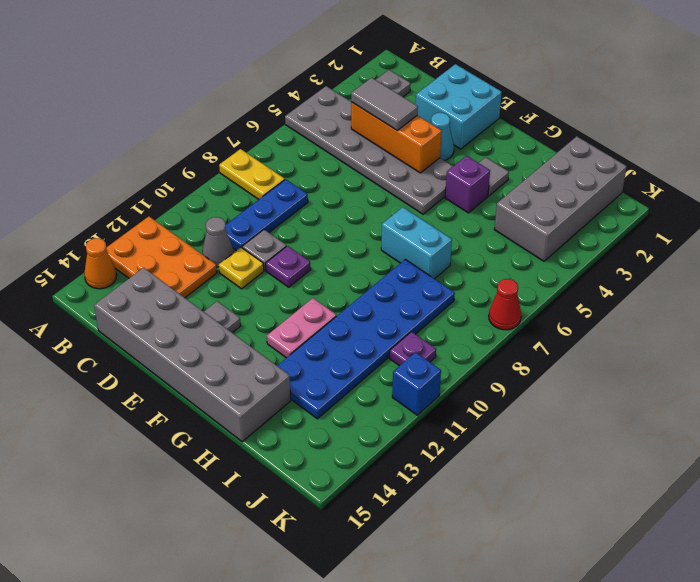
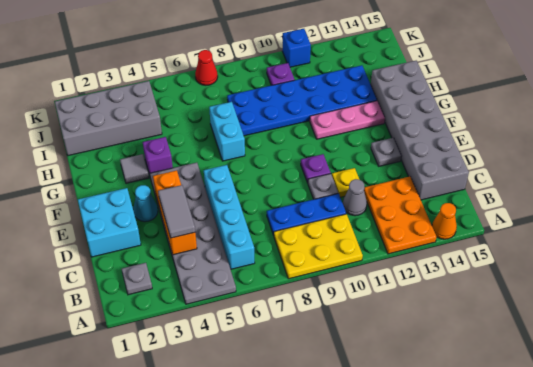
yellow plate A8:B8 level 1 -> yellow plate A8:B10 level 1
none -> cyan brick B6:E6 level 1
pink plate G11:G12 level 1 -> pink plate G11:G13 level 1

